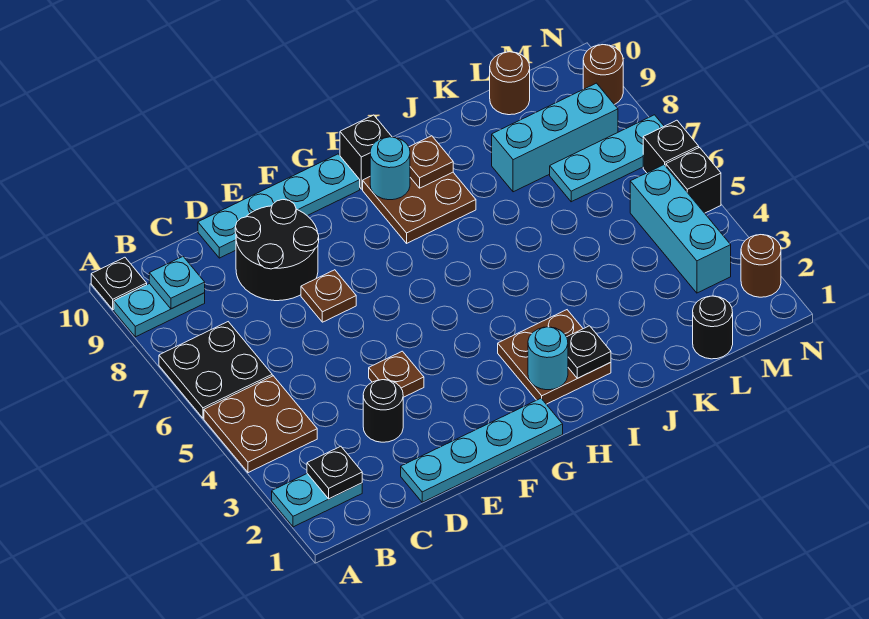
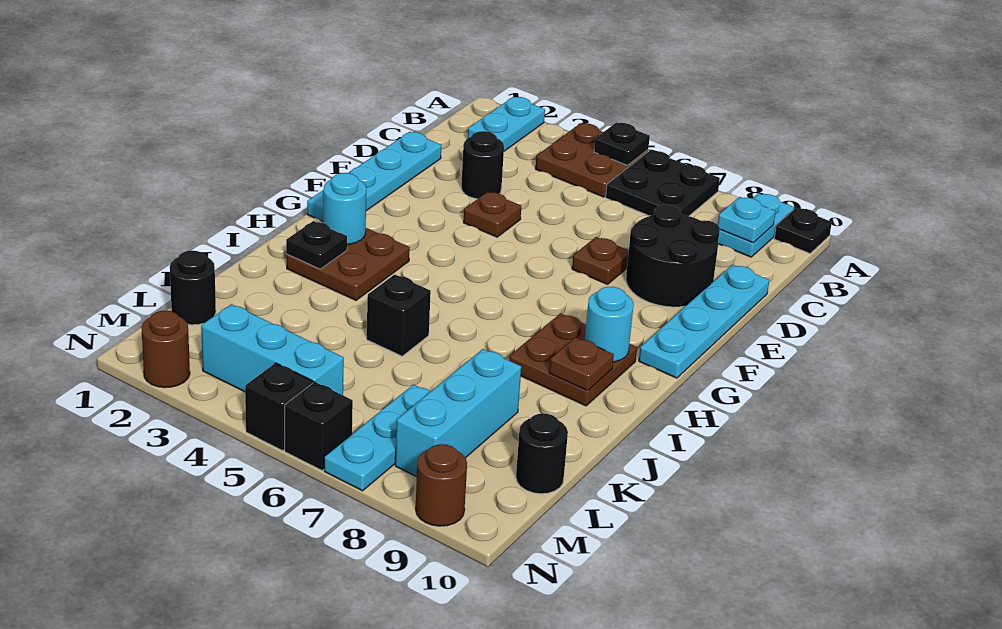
black plate B2 level 2 -> black plate A5 level 2
black brick H10 level 1 -> black brick J5 level 1
brown round brick L10 level 1 -> black round brick L10 level 1

